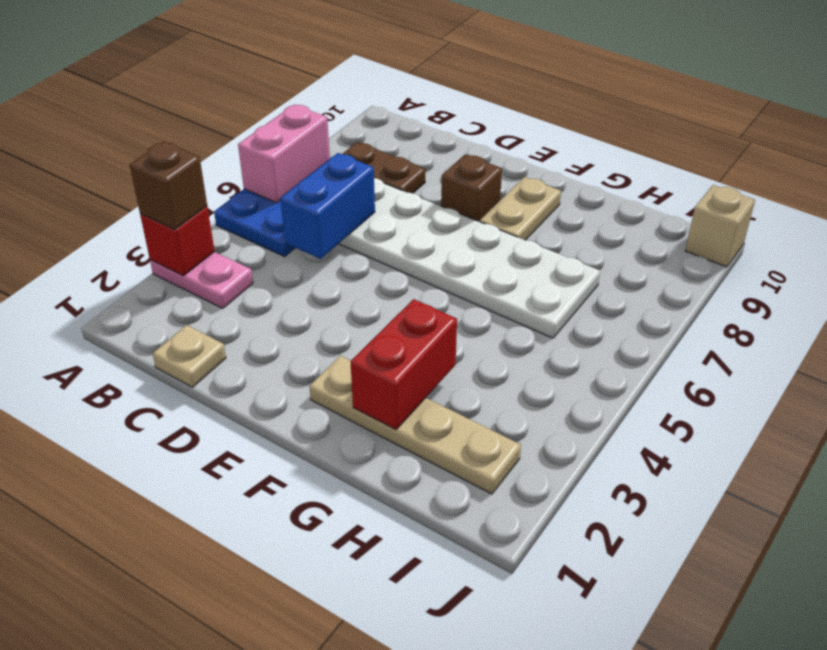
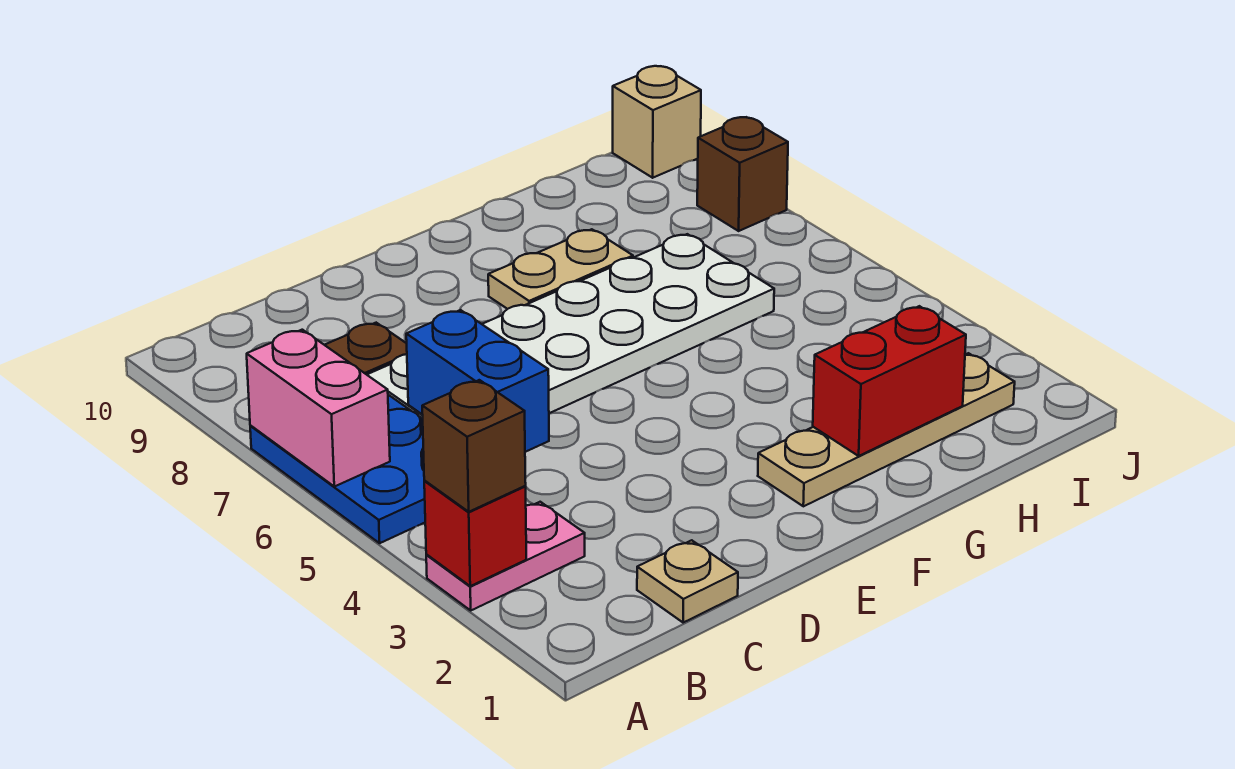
brown brick E8 level 1 -> brown brick J8 level 1
tan plate F8:F9 level 1 -> tan plate F8:G8 level 1
red brick G2:G3 level 2 -> red brick G2:H2 level 2

